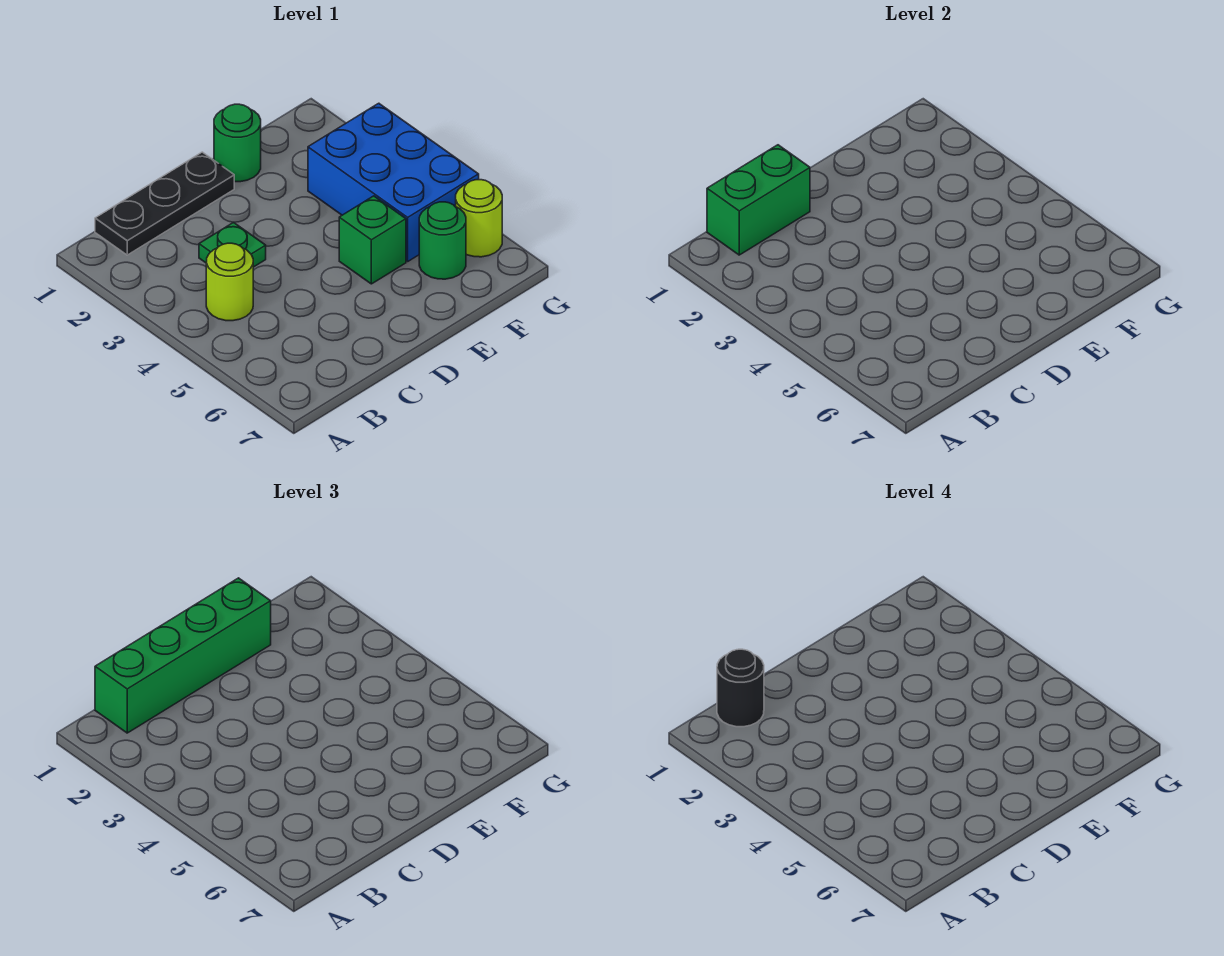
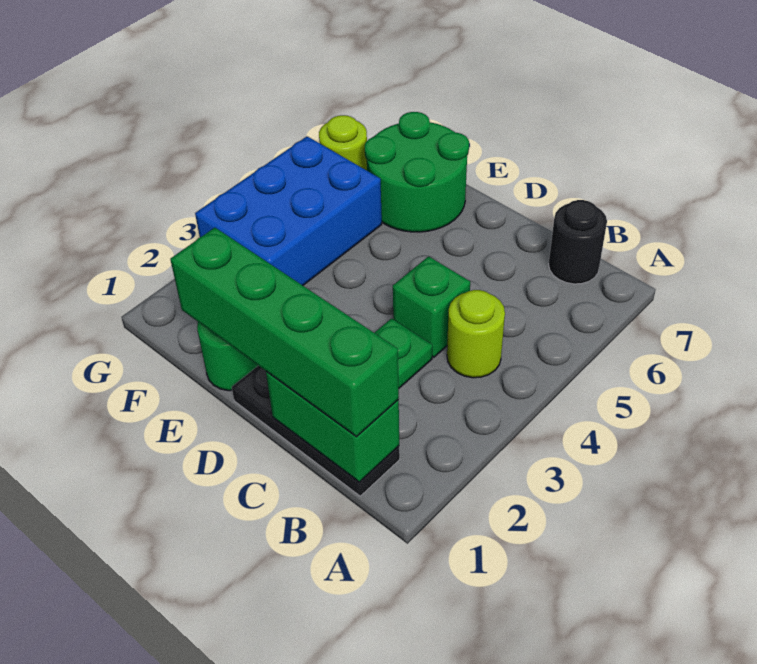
black round brick B1 level 4 -> black round brick B7 level 1
green brick E5 level 1 -> green brick C4 level 1
green round brick F6 level 1 -> green round brick E6:F7 level 1

